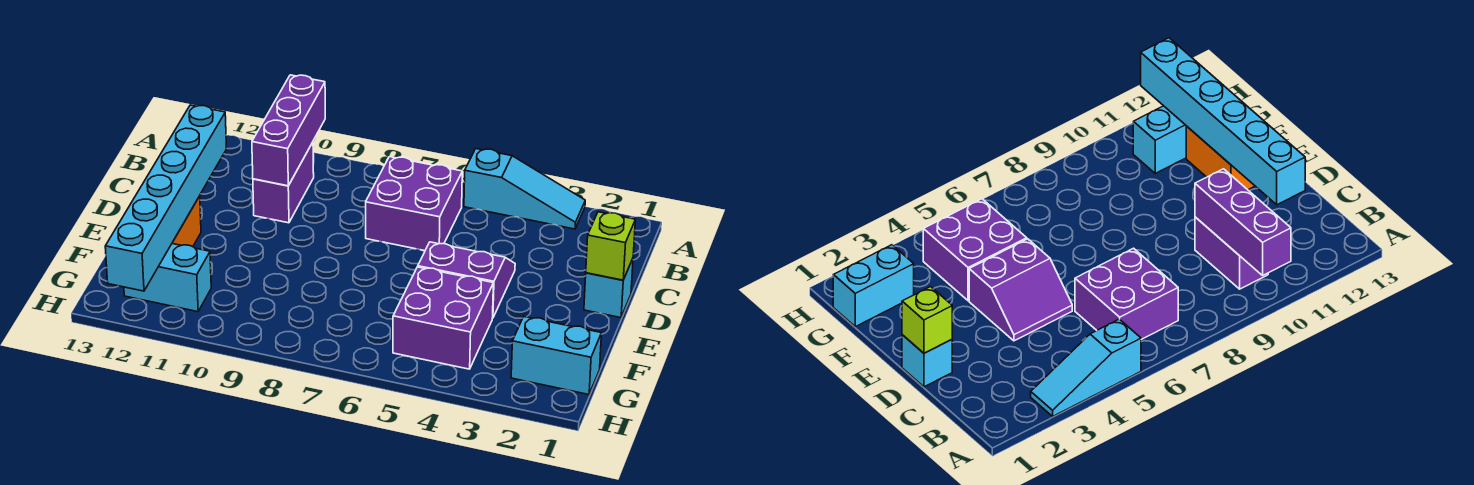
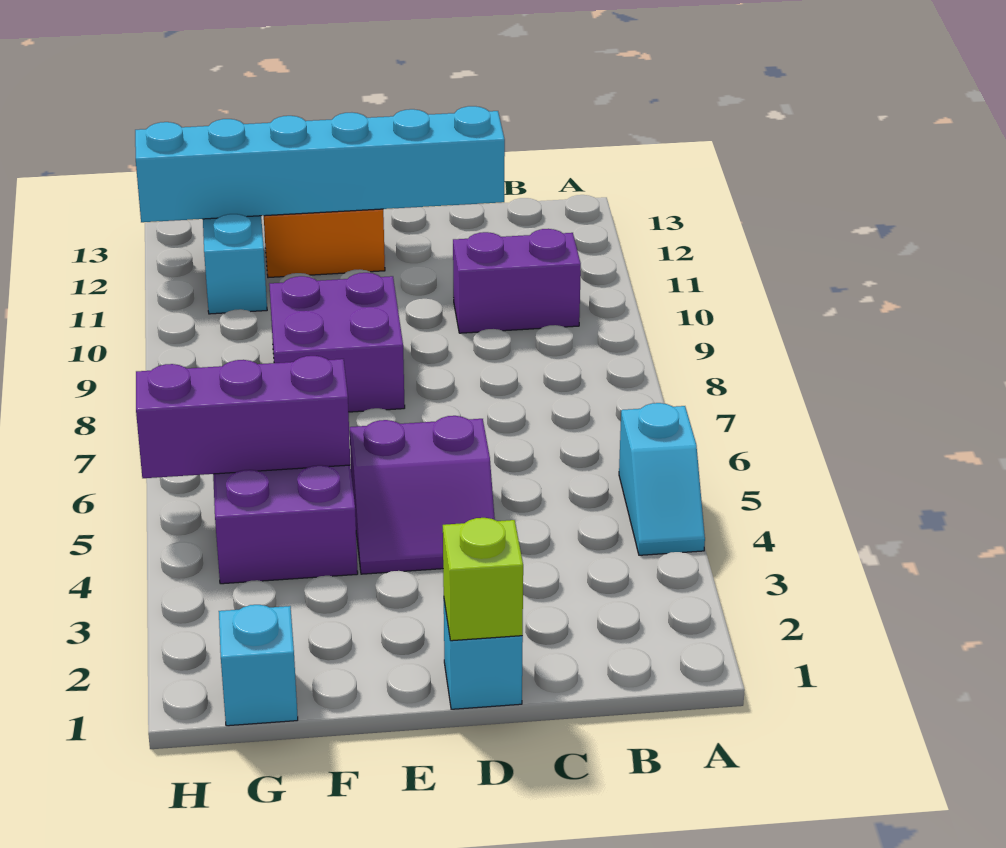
cyan slope A3:A5 level 1 top 5 -> cyan slope A4:A5 level 1 top 5
purple brick A10:C10 level 2 -> purple brick F5:H5 level 2
purple brick B6:C7 level 1 -> purple brick E8:F9 level 1
purple slope D4:E5 level 1 top E -> purple slope D4:E5 level 1 top 5
cyan brick G1:G2 level 1 -> cyan brick G1 level 1

